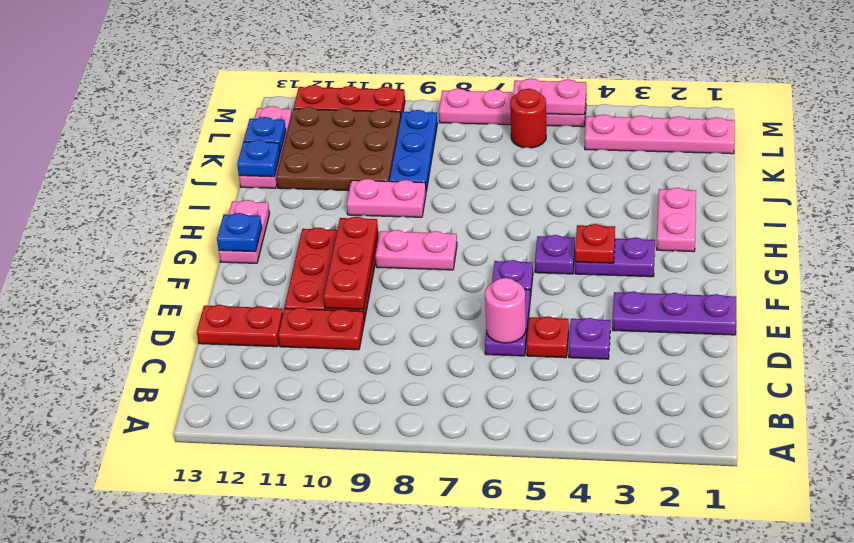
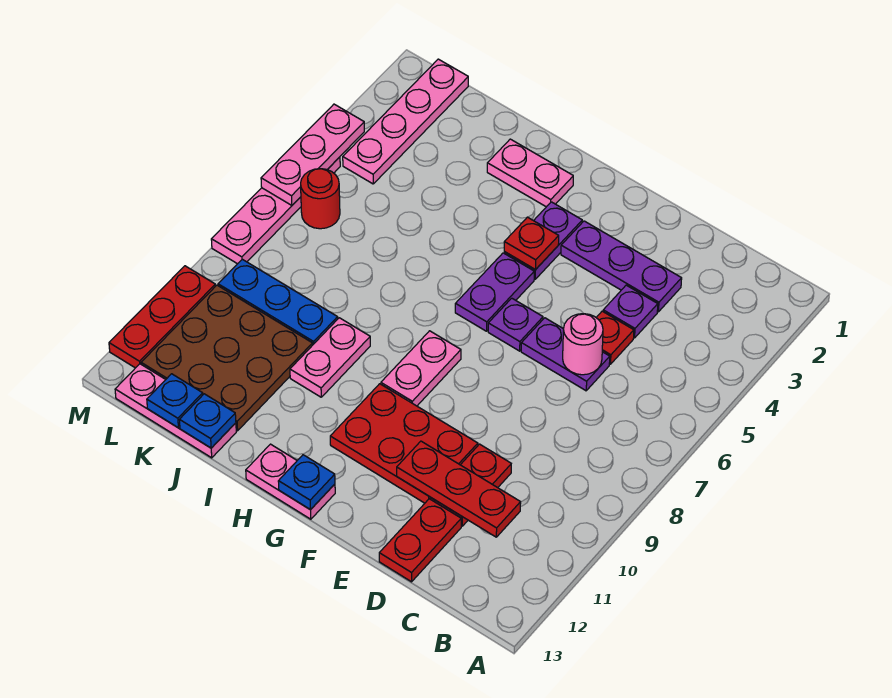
purple plate E1:E3 level 1 -> purple plate D3:F3 level 1
red plate E10:G10 level 2 -> red plate C11:E11 level 2
purple plate G5 level 1 -> purple plate G5:G6 level 1
pink plate M5:M6 level 2 -> pink plate M4:M6 level 2

